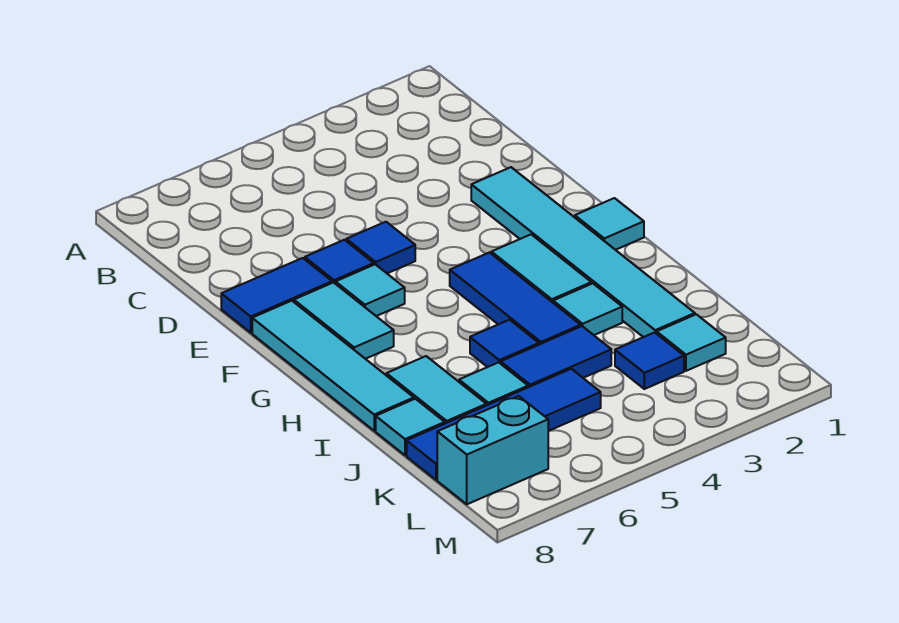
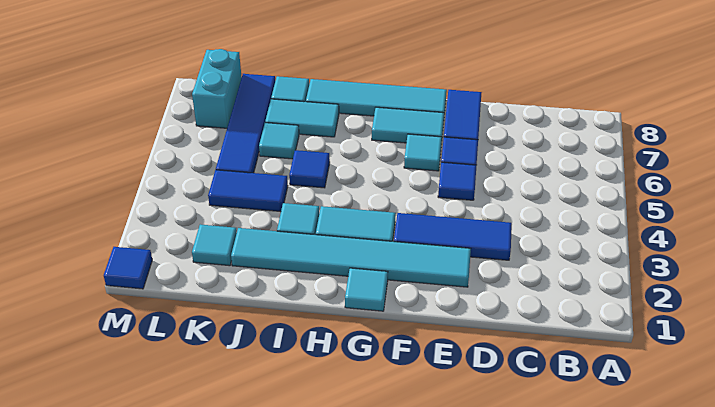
blue tile G4:I4 level 1 -> blue tile D3:F3 level 1
blue tile J4:J5 level 1 -> blue tile J4:K4 level 1
blue tile K3 level 1 -> blue tile M1 level 1

